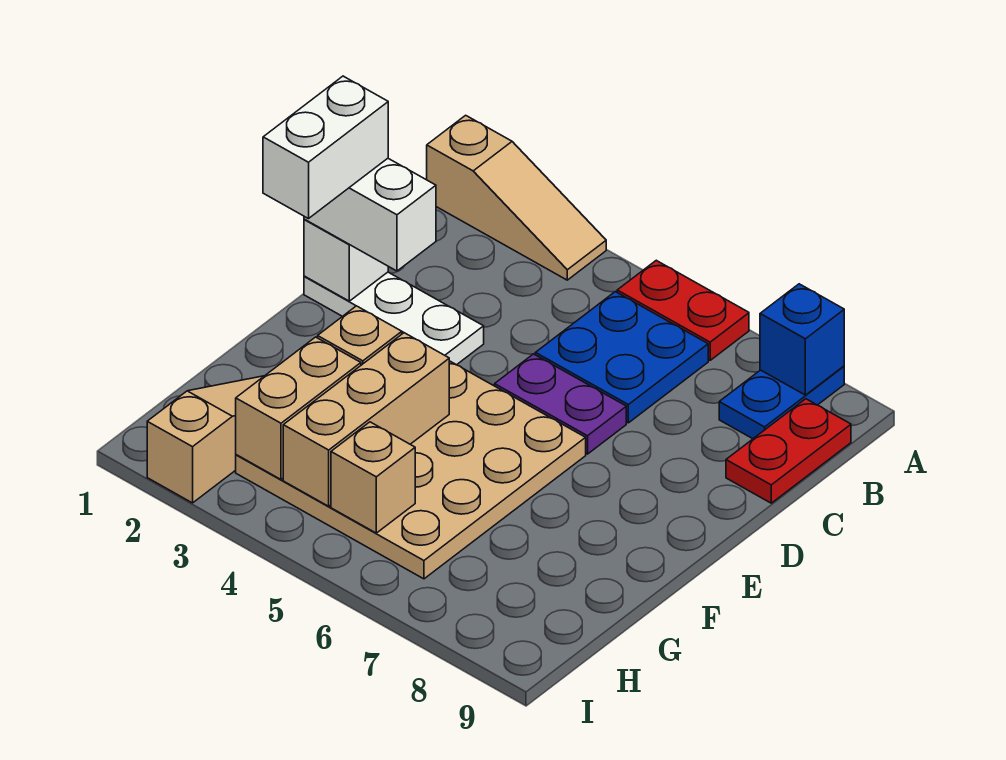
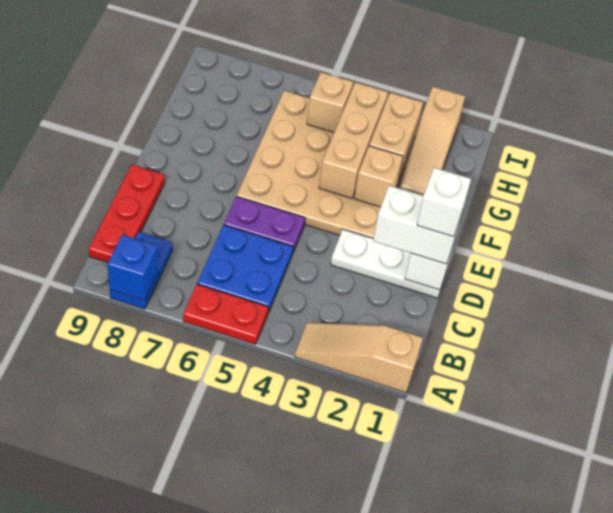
red plate B9:C9 level 1 -> red plate B9:D9 level 1
white brick D1:E1 level 4 -> white brick D1 level 4

